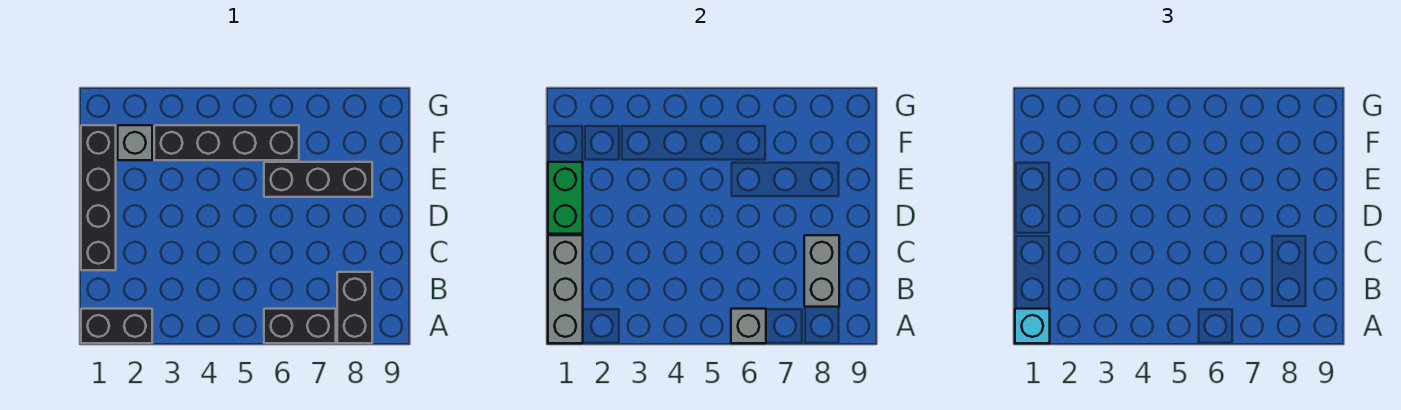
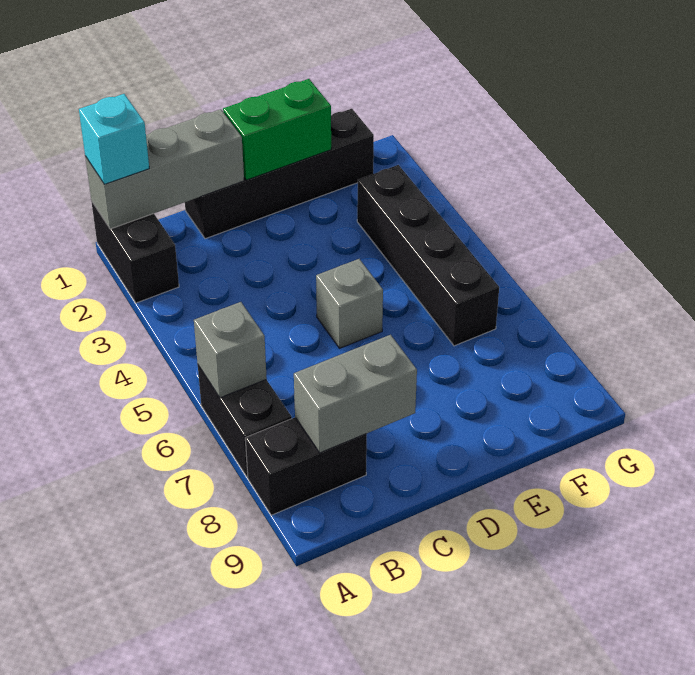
black brick E6:E8 level 1 -> none
grey brick F2 level 1 -> grey brick D5 level 1

